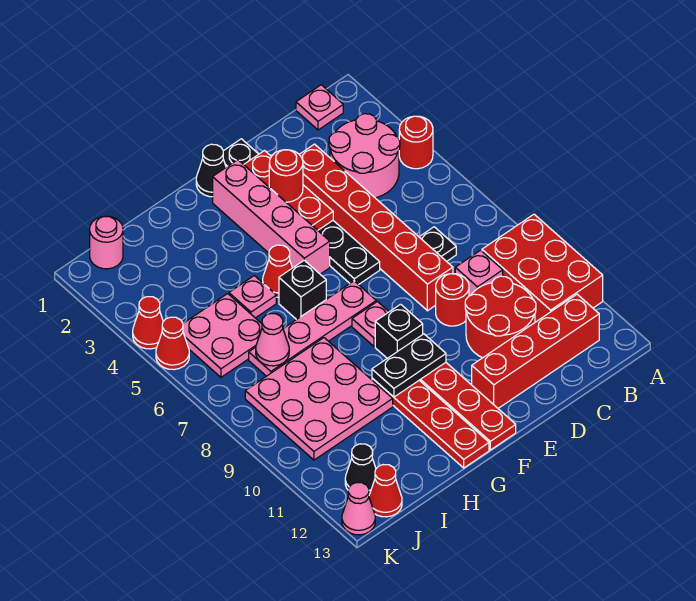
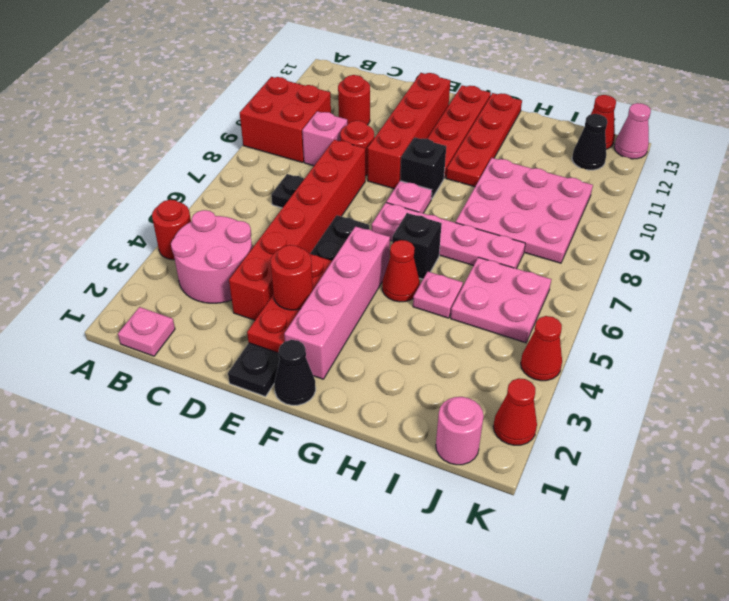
red brick A9:B11 level 1 -> red brick A9:B10 level 1
red brick B12:E12 level 1 -> red brick E9:E12 level 1
red round brick C10:D11 level 1 -> red round brick C11 level 1
black plate F10:G10 level 2 -> none
pink cone I7 level 2 -> none
red cone K5 level 1 -> red cone K2 level 1

